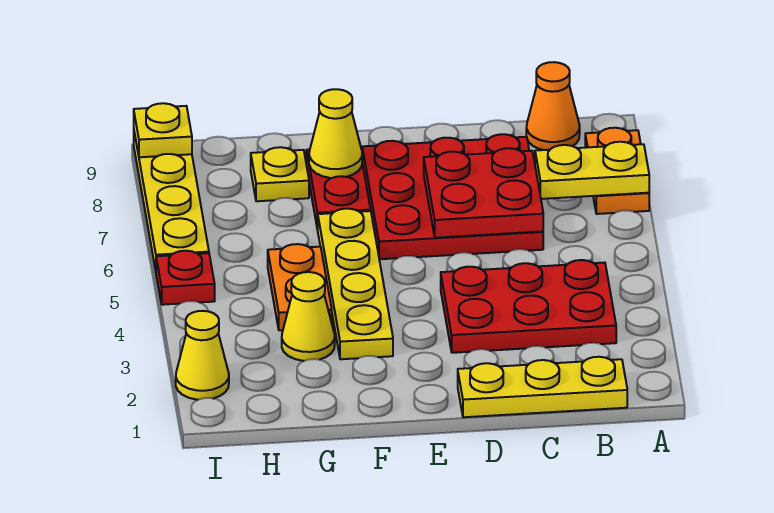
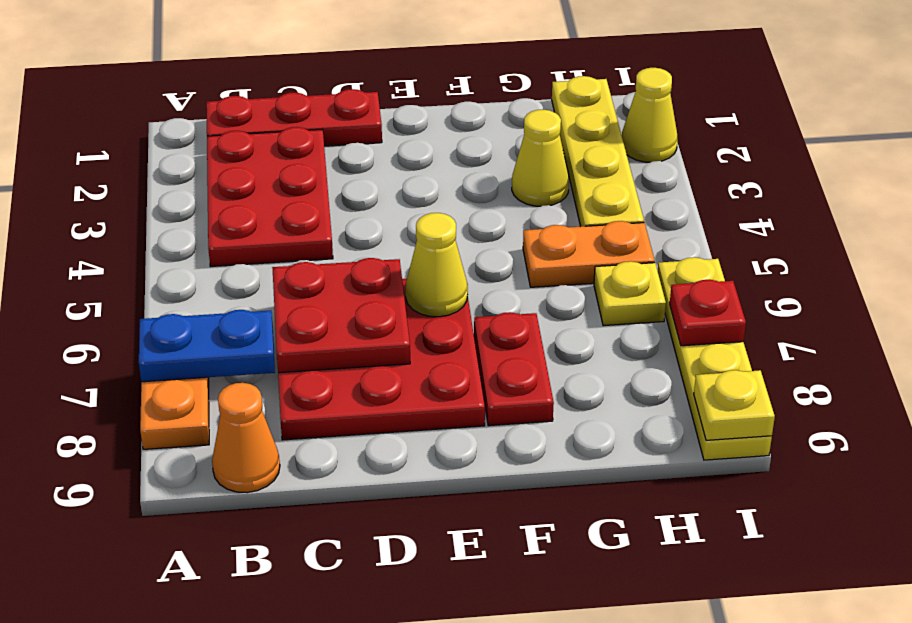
yellow plate A7:B7 level 2 -> blue plate A7:B7 level 2
yellow plate B1:D1 level 1 -> red plate B1:D1 level 1
red plate B3:D4 level 1 -> red plate B2:C4 level 1
yellow plate F3:F6 level 1 -> yellow plate H1:H4 level 1
yellow cone F8 level 2 -> yellow cone E6 level 2
orange plate G4:G5 level 1 -> orange plate G5:H5 level 1
yellow plate G8 level 1 -> yellow plate H6 level 1
red plate I5 level 1 -> red plate I7 level 2

